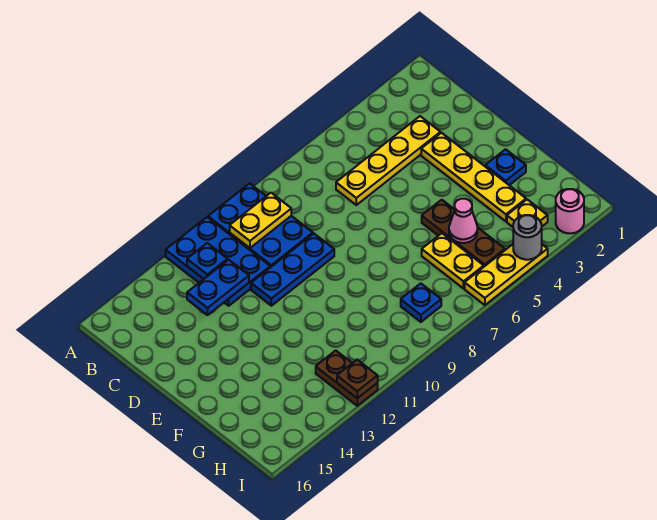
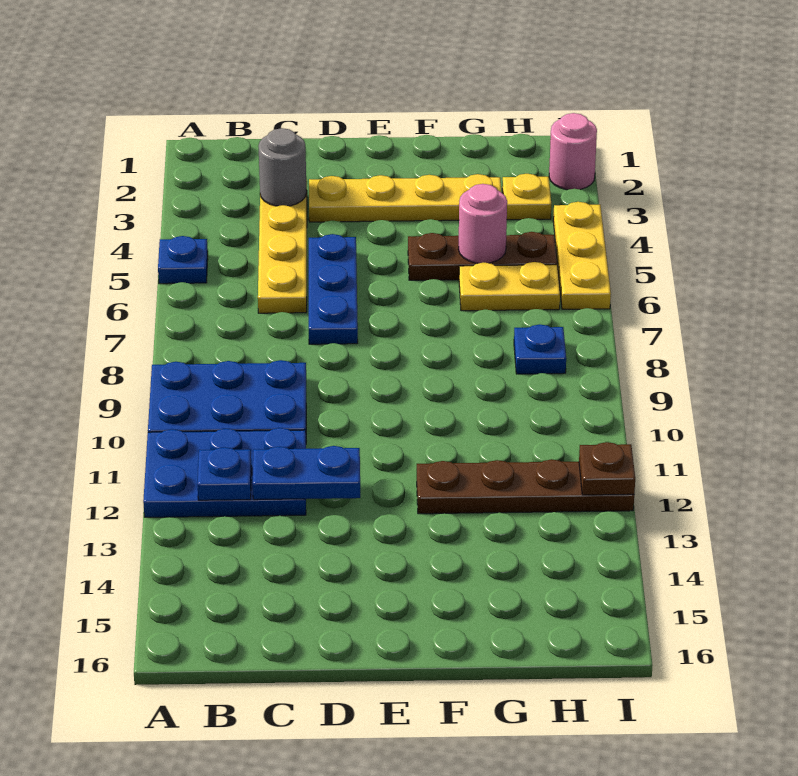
yellow plate B9:B10 level 2 -> none
blue plate C12:C13 level 2 -> blue plate C12:D12 level 2
blue plate D9:D11 level 1 -> blue plate D5:D7 level 1
blue plate F2 level 1 -> blue plate A5 level 1
pink cone G5 level 2 -> pink round brick G5 level 2
brown plate H12:I12 level 1 -> brown plate F12:I12 level 1
grey round brick I4 level 2 -> grey round brick C3 level 2

